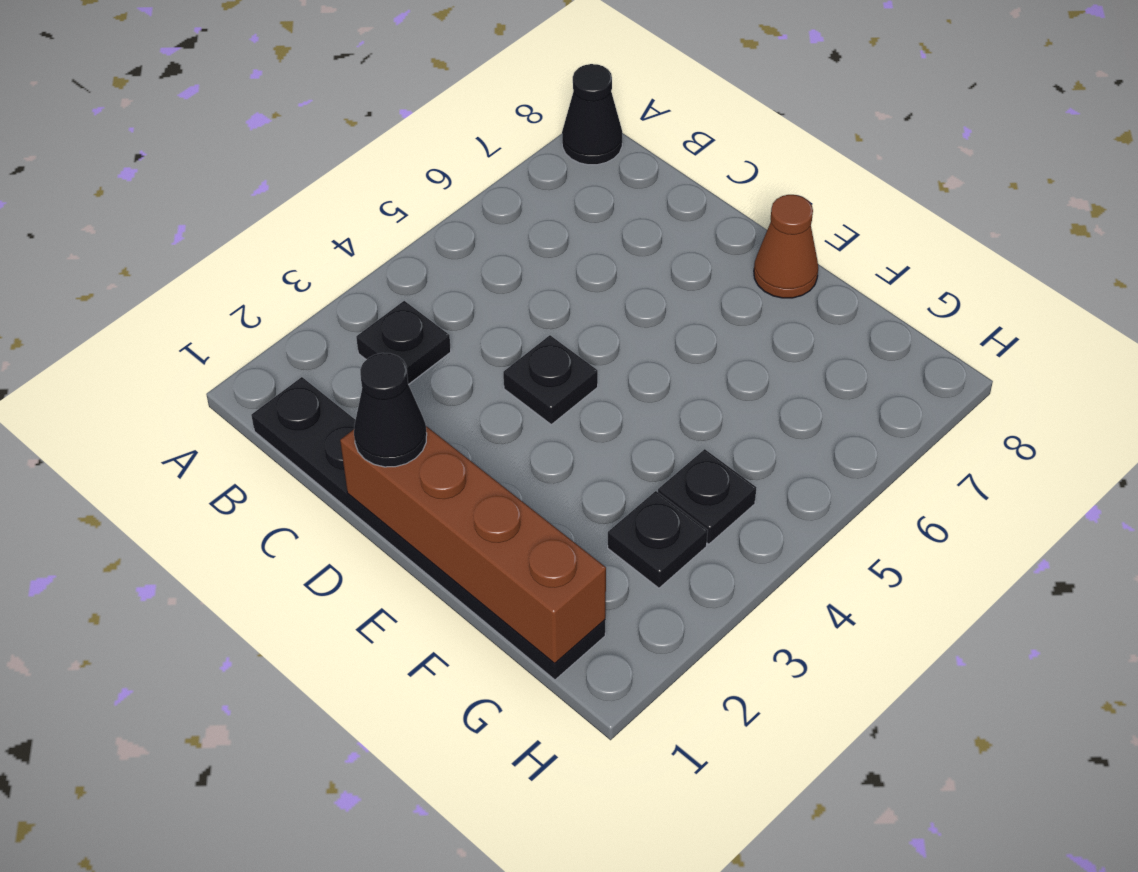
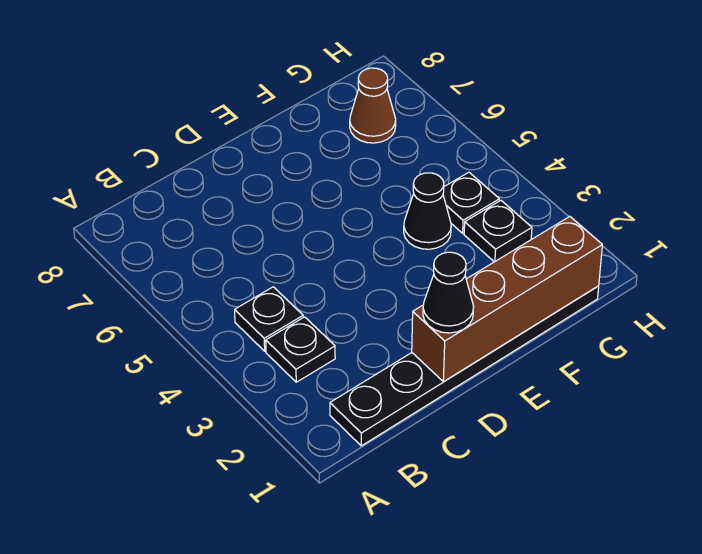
black cone A8 level 1 -> black cone F4 level 1
black plate D4 level 1 -> black plate B4 level 1
brown cone E8 level 1 -> brown cone G7 level 1

